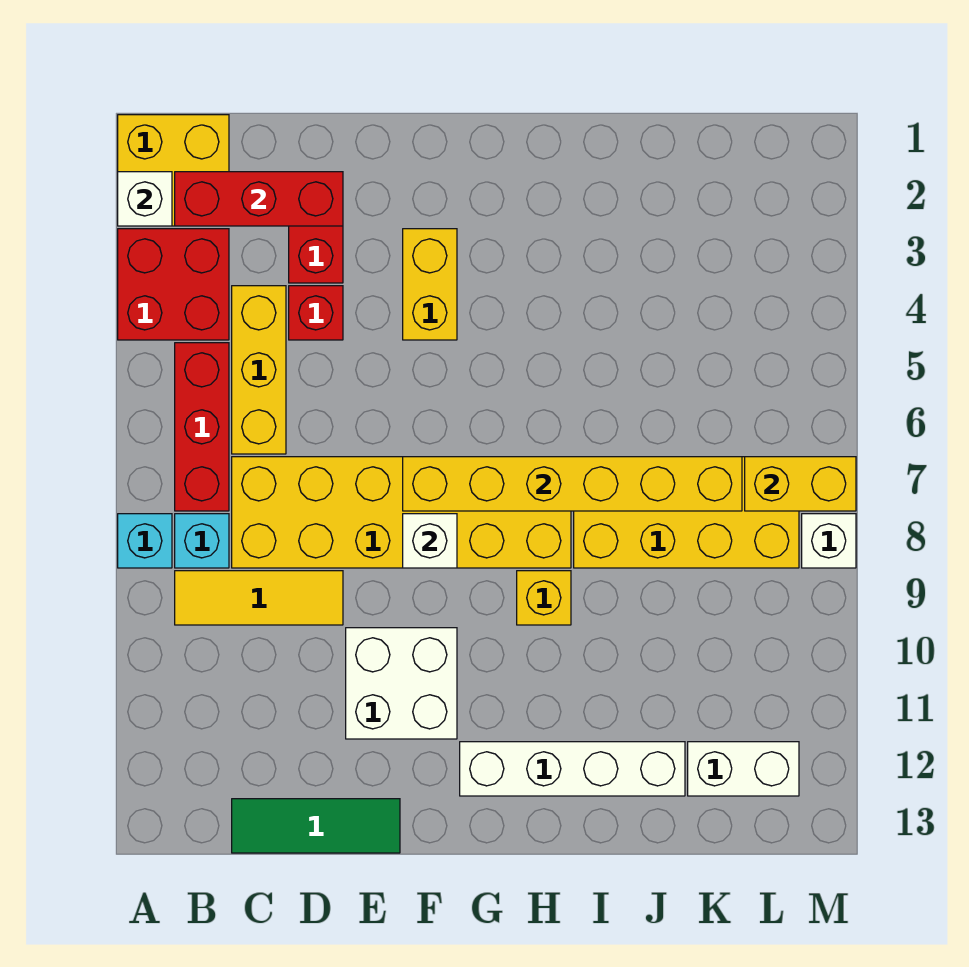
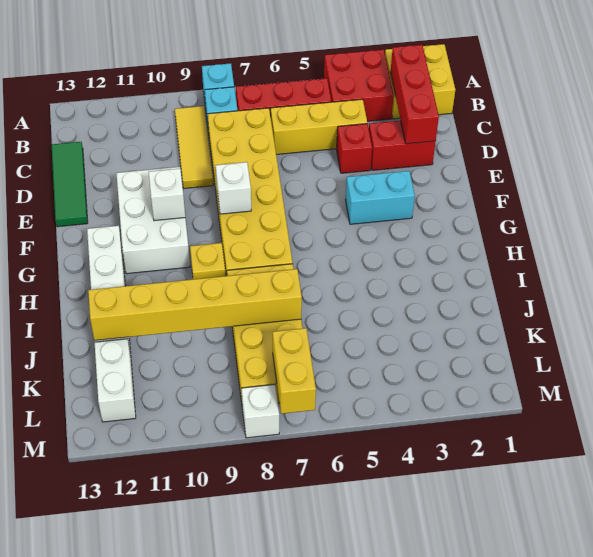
white brick A2 level 2 -> white brick F10 level 2
white brick E10:F11 level 1 -> white brick E10:G11 level 1
yellow brick F3:F4 level 1 -> cyan brick F3:F4 level 1
yellow brick F7:K7 level 2 -> yellow brick J7:J12 level 2

